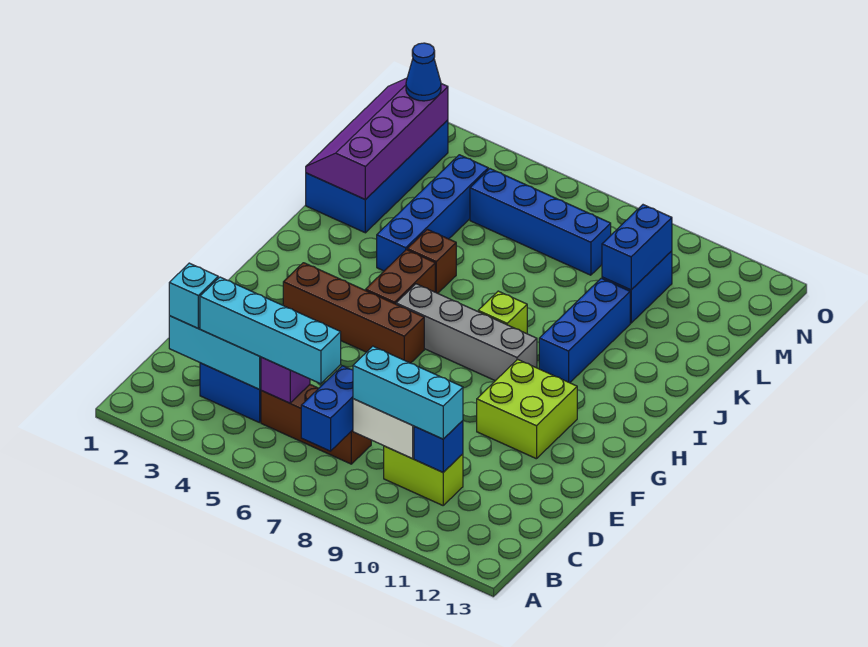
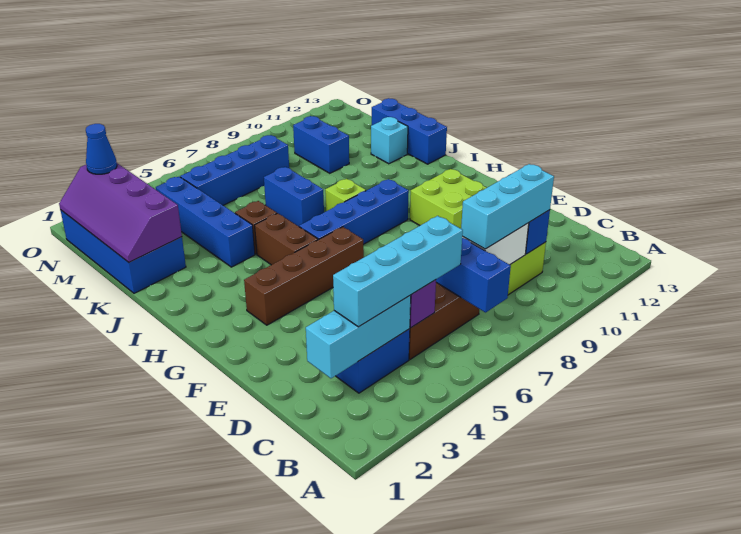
cyan brick C2 level 3 -> cyan brick K12 level 1
grey brick H6:H9 level 1 -> blue brick H6:H9 level 1
blue brick I10:K10 level 1 -> blue brick J13:L13 level 1
blue brick L10:M10 level 2 -> blue brick J7:K7 level 1

